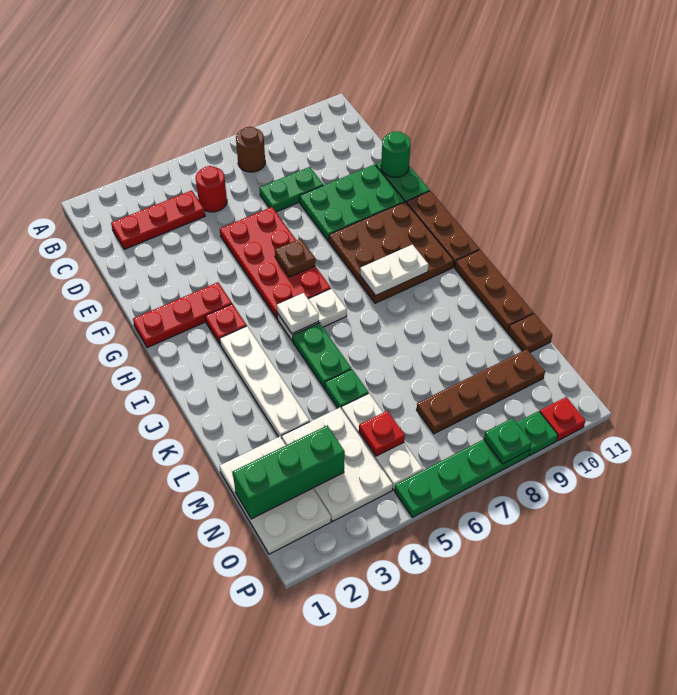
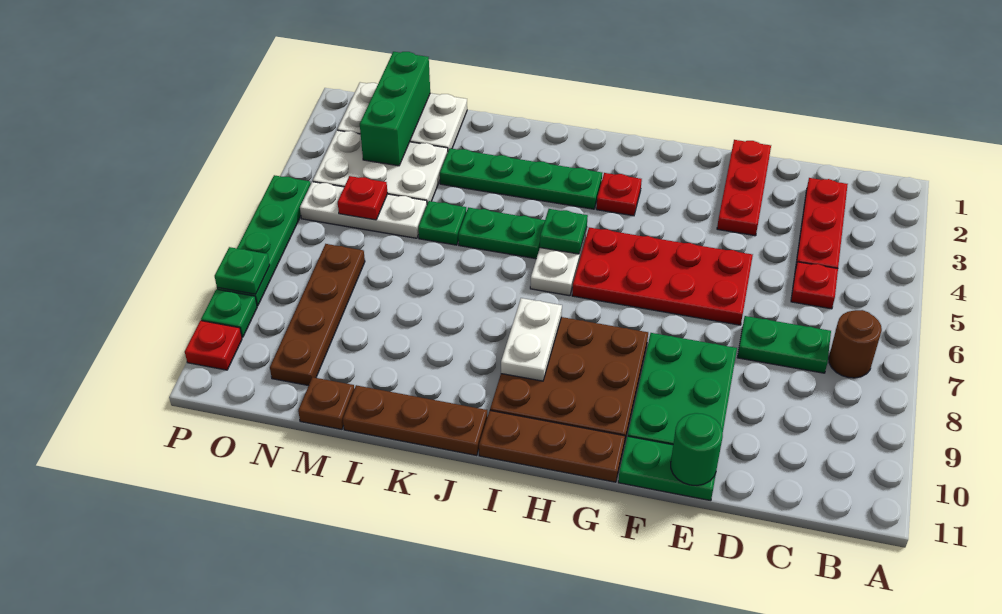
red round brick C5 level 1 -> red plate C5 level 1
green plate D7:D8 level 1 -> green plate C7:D7 level 1
red plate G1:G3 level 1 -> red plate E1:E3 level 1
brown plate G6 level 2 -> none
white plate I3:L3 level 1 -> green plate I3:L3 level 1
white plate I5 level 2 -> green plate I5 level 2

